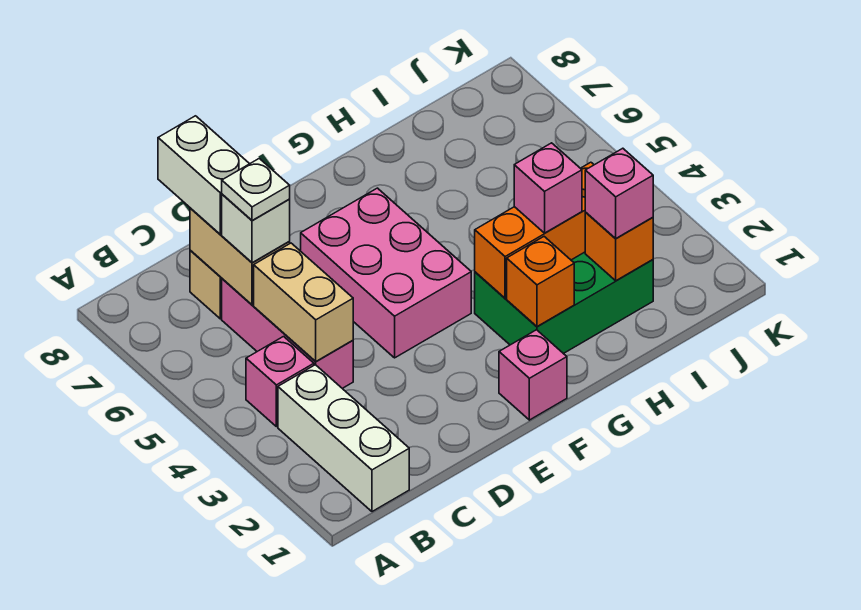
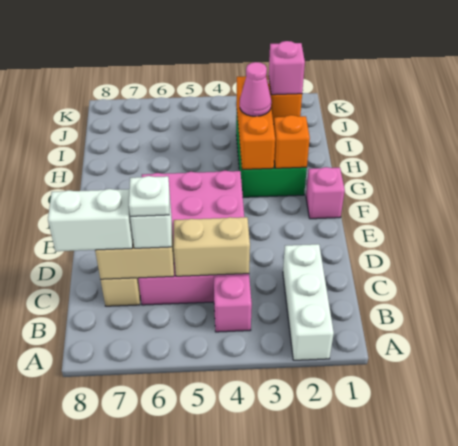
white brick B1:B3 level 1 -> white brick A2:C2 level 1
pink brick H3 level 3 -> pink cone H3 level 3

